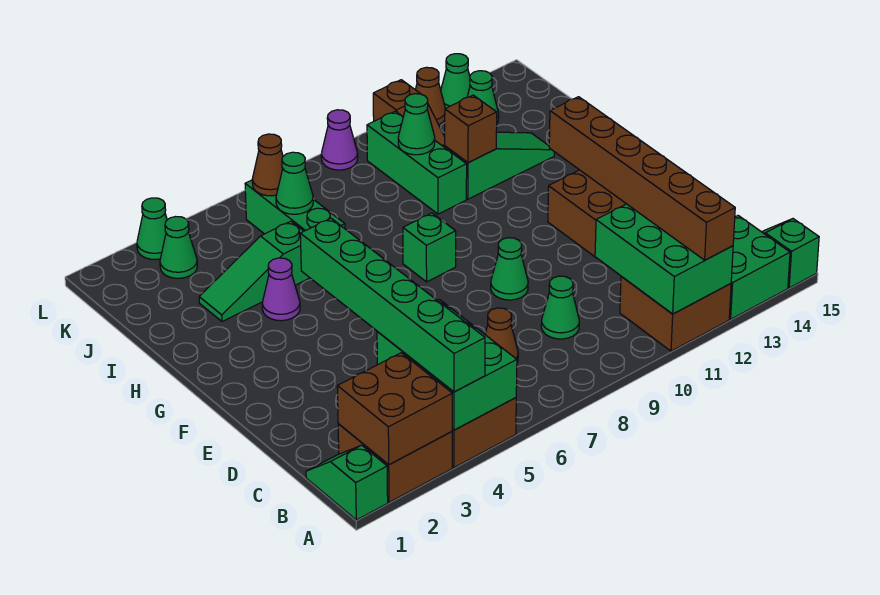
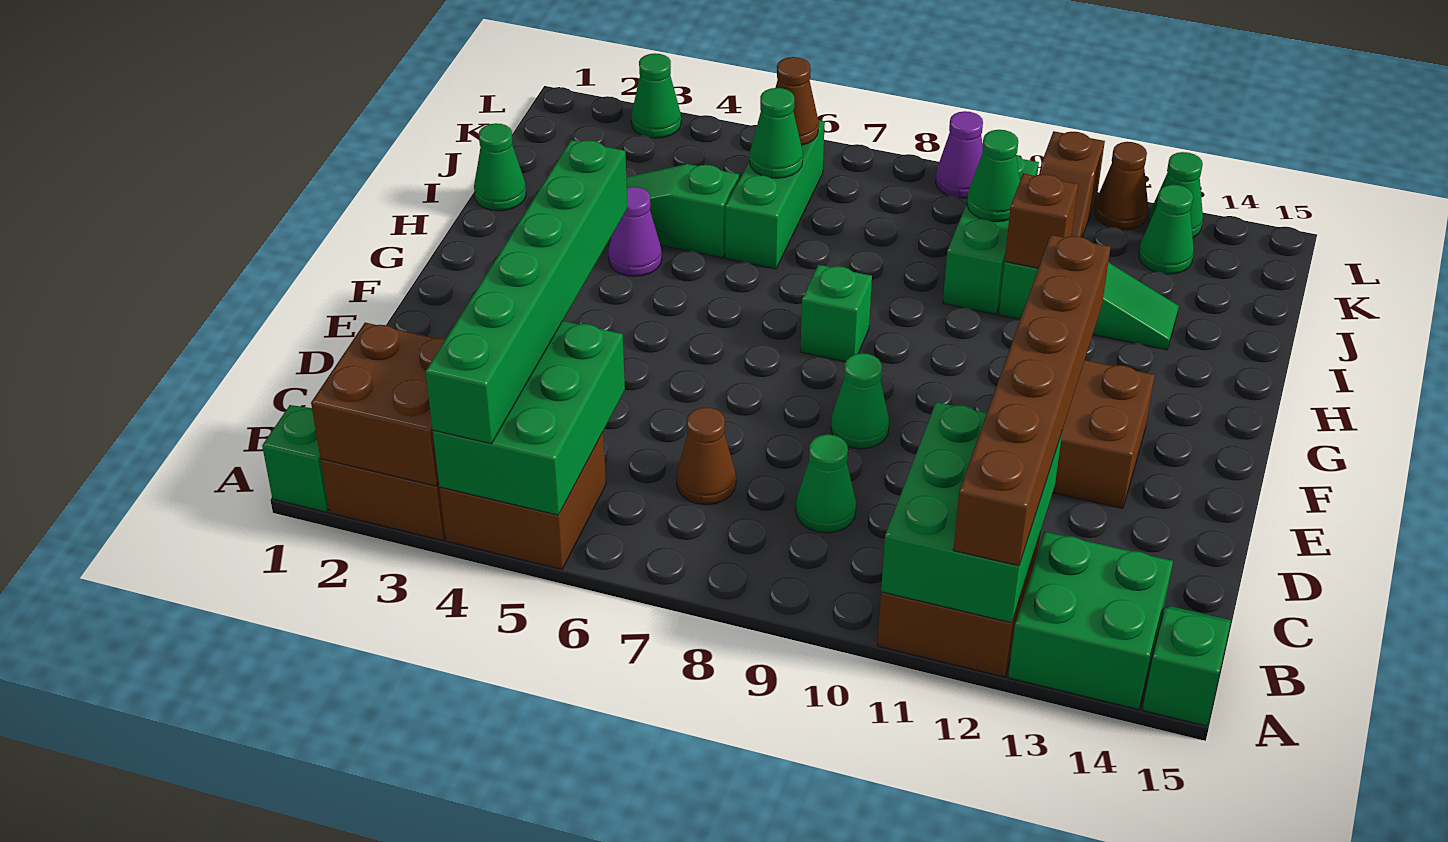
green cone K3 level 1 -> green cone I1 level 1

